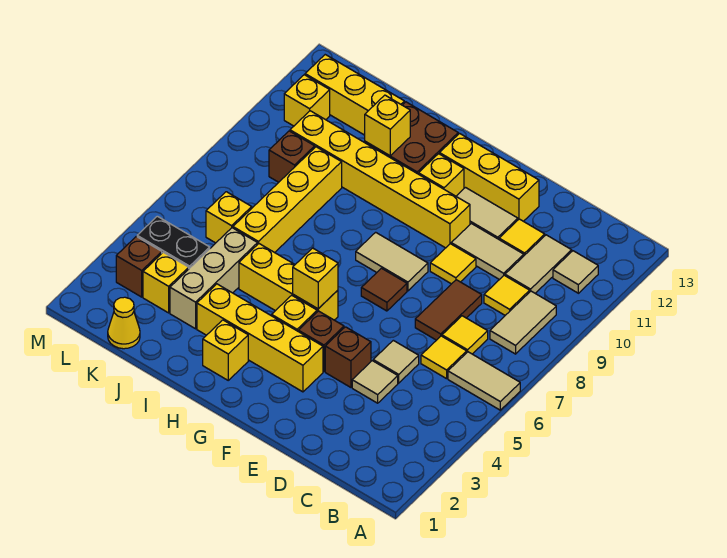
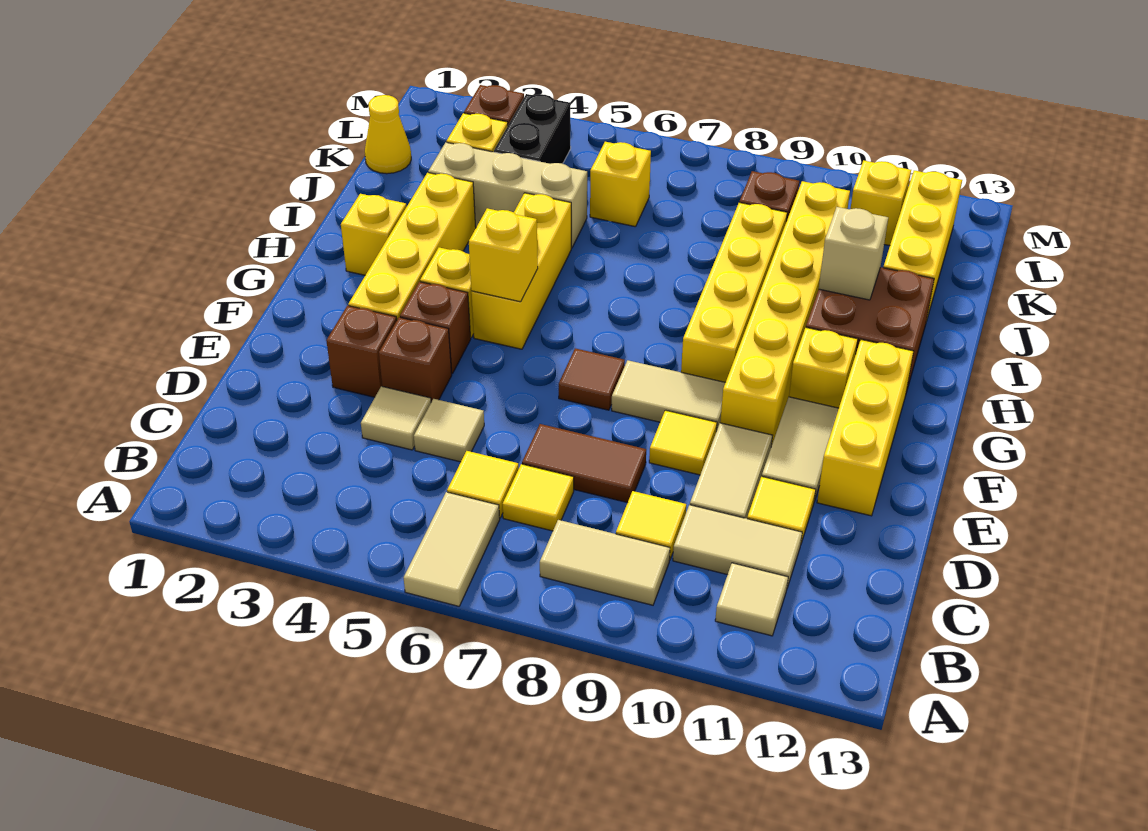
none -> brown brick E3 level 1
tan tile F8:G8 level 1 -> tan tile F8:F9 level 1
yellow brick I11 level 2 -> tan brick I11 level 2
yellow brick J6:J9 level 1 -> yellow brick G9:J9 level 1

